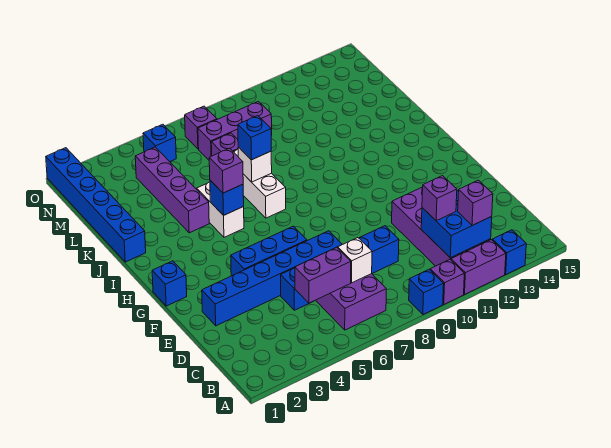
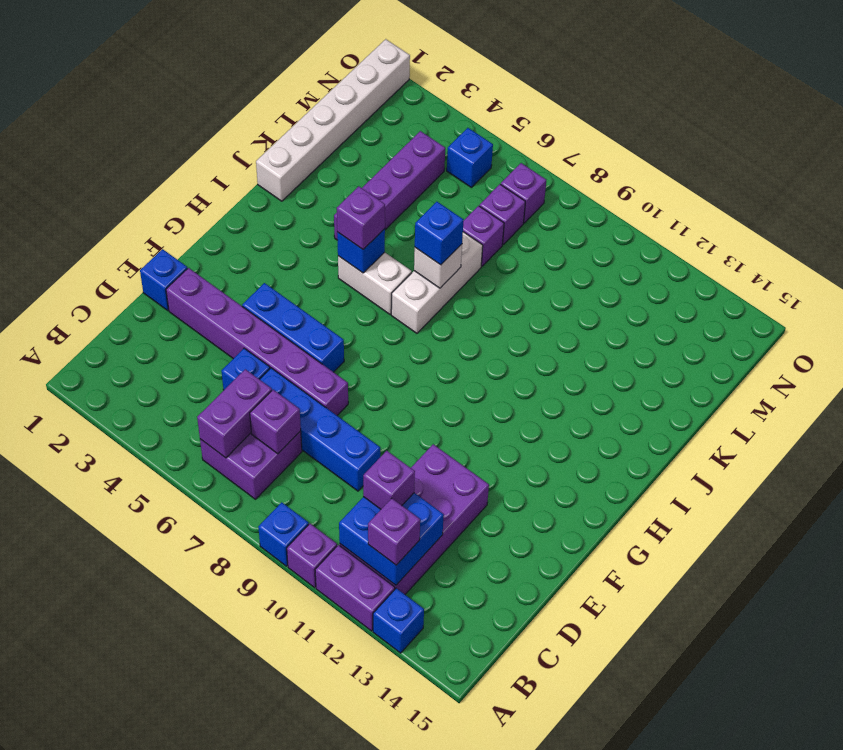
purple brick C5:C6 level 2 -> purple brick B6:C6 level 2
white brick C7 level 2 -> purple brick C7 level 2
blue brick E2:E7 level 1 -> purple brick E2:E7 level 1
blue brick G1 level 1 -> blue brick E1 level 1
white brick I5:J5 level 1 -> white brick I5:I6 level 1
blue brick J1:O1 level 1 -> white brick J1:O1 level 1
purple brick M7:M9 level 1 -> purple brick M7 level 1

